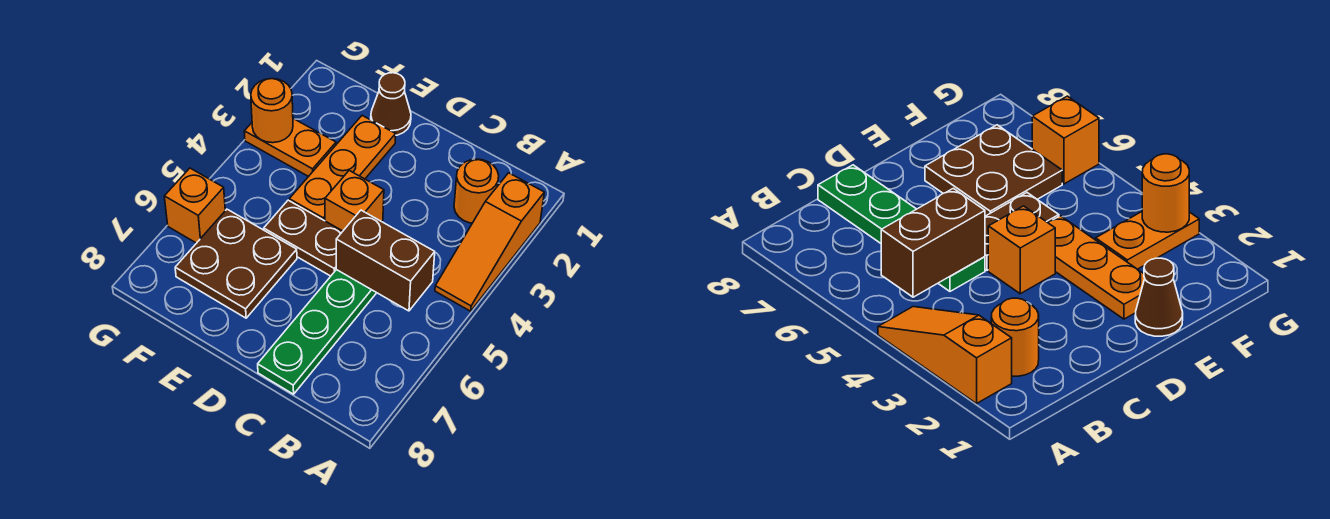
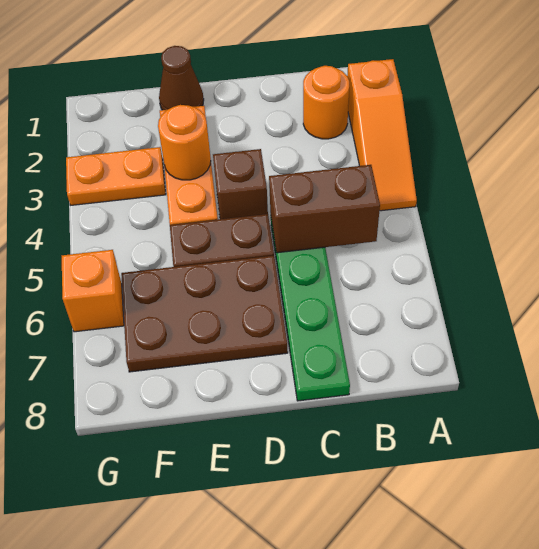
orange brick D4 level 1 -> brown brick D4 level 1
brown plate E6:F7 level 1 -> brown plate D6:F7 level 1
orange round brick G3 level 2 -> orange round brick E3 level 2

